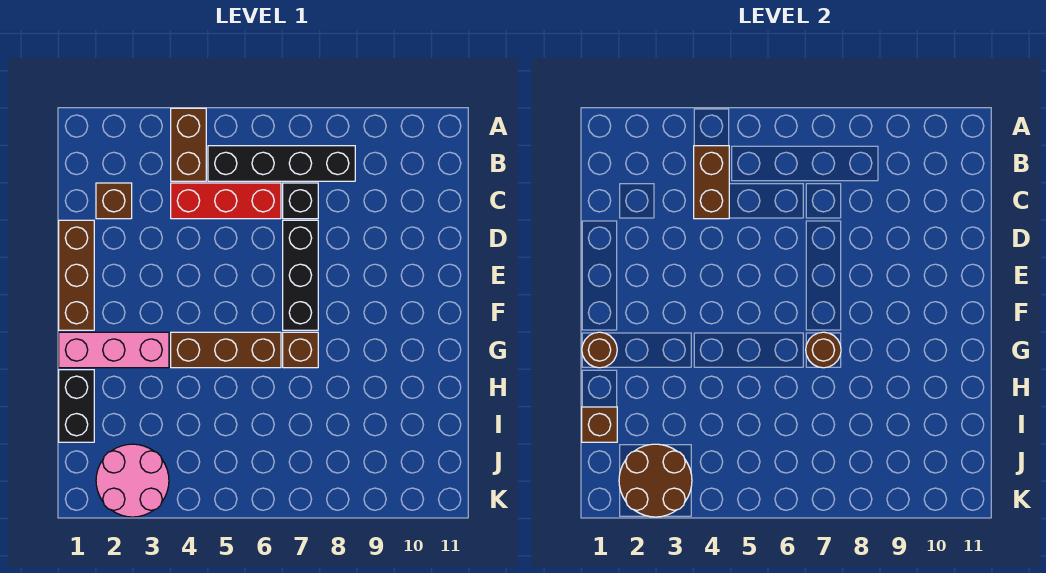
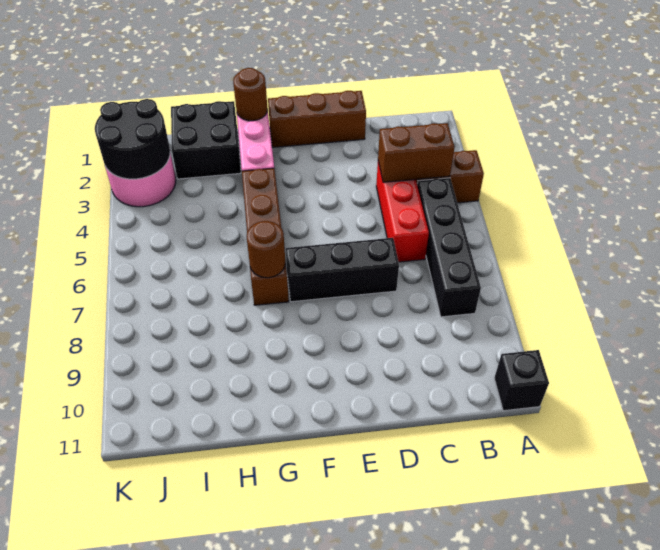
brown brick C2 level 1 -> none
black brick C7 level 1 -> black brick A11 level 1
black brick H1:I1 level 1 -> black brick H1:I2 level 1
brown brick I1 level 2 -> none
brown round brick J2:K3 level 2 -> black round brick J2:K3 level 2

